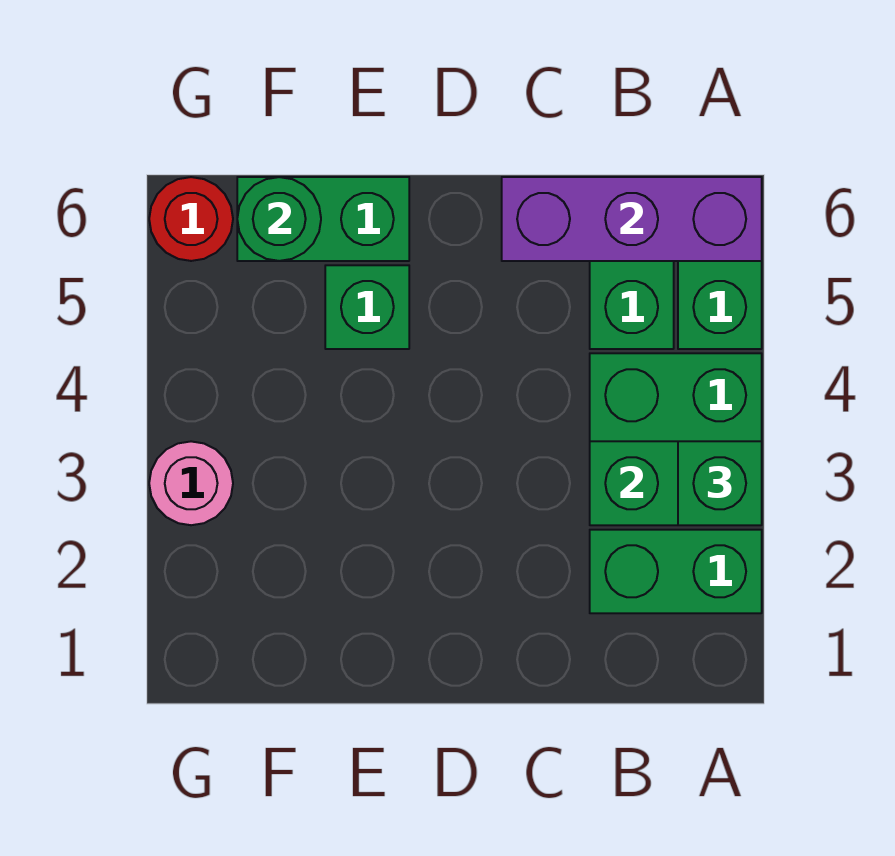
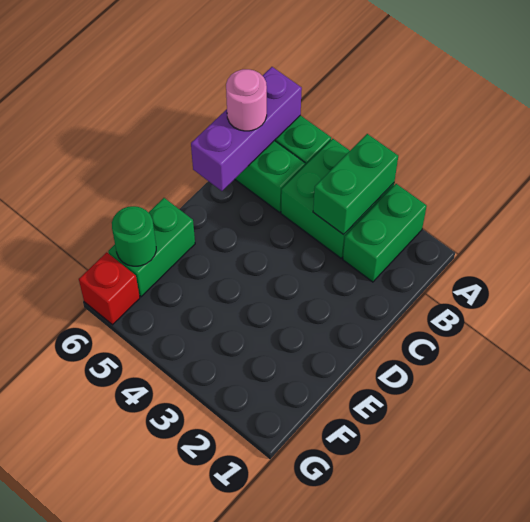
green brick A3 level 3 -> none
green brick E5 level 1 -> none
pink round brick G3 level 1 -> pink round brick B6 level 3
red round brick G6 level 1 -> red brick G6 level 1

